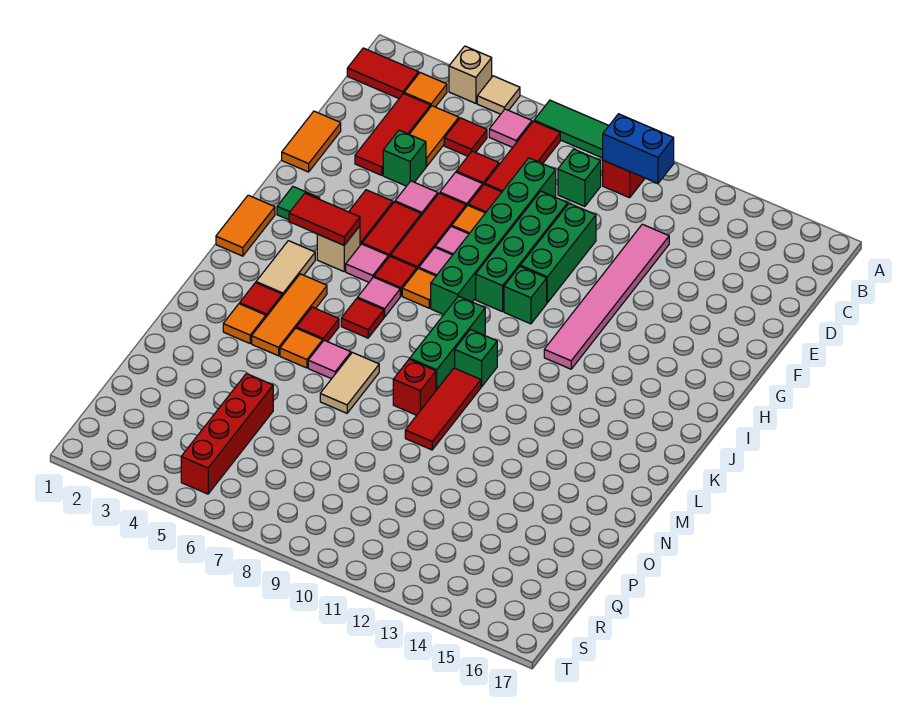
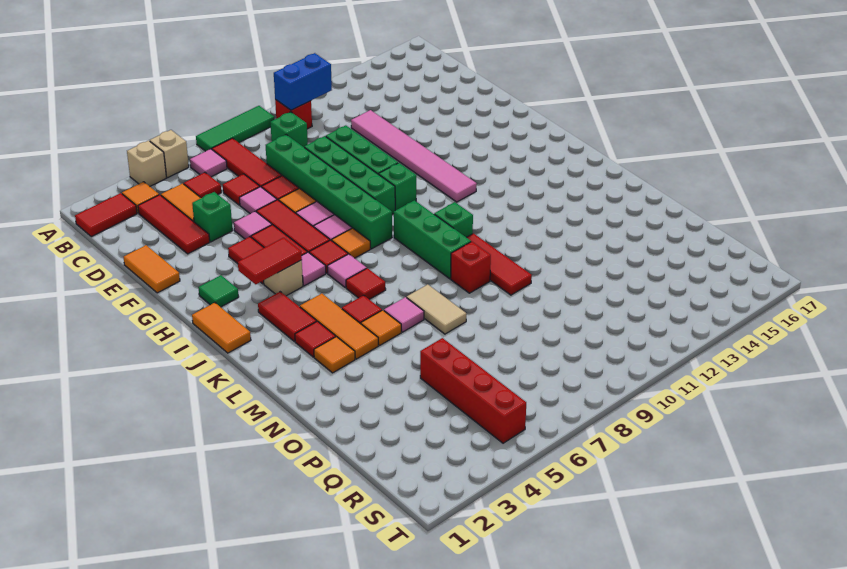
tan tile A5 level 1 -> tan brick A5 level 1
tan tile J3:K3 level 1 -> red tile J3:K3 level 1

